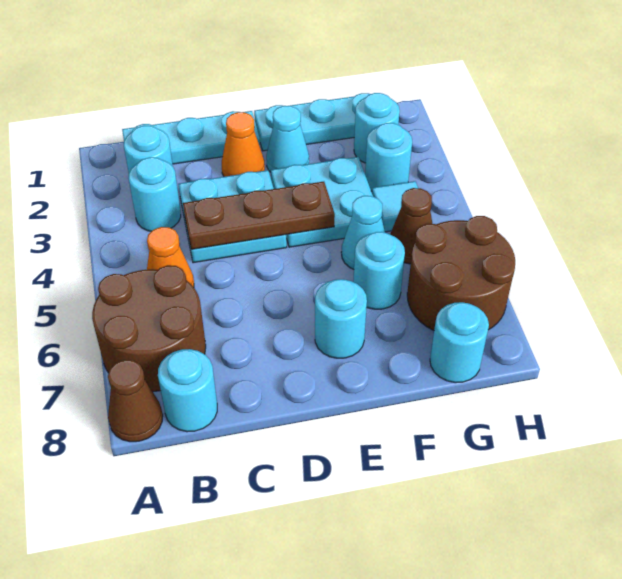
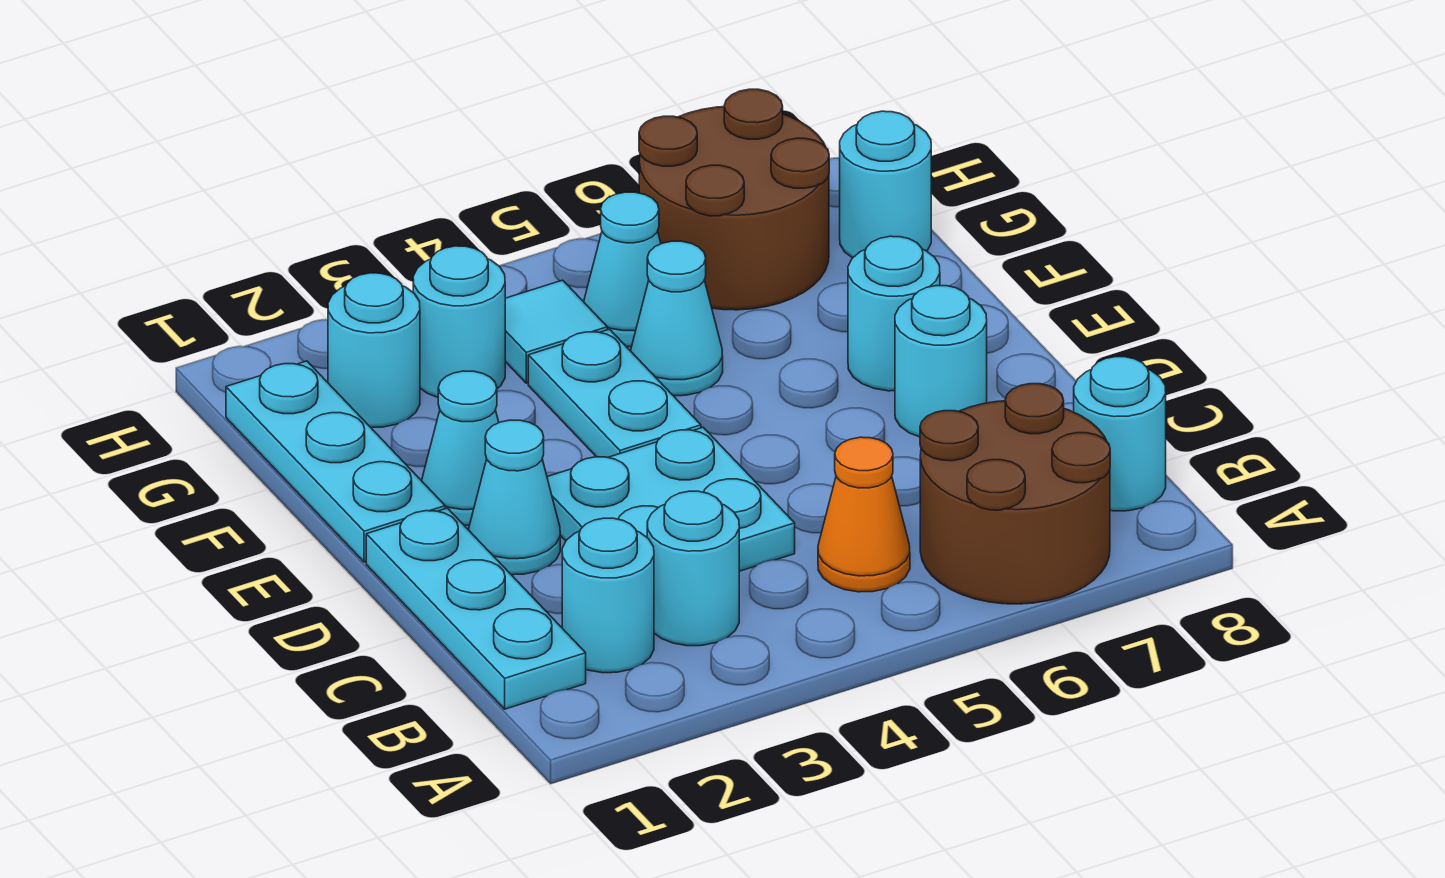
brown cone A8 level 1 -> none
brown plate C4:E4 level 2 -> none
orange cone D2 level 1 -> cyan cone D2 level 1
cyan plate E3:F4 level 1 -> cyan plate E4:F4 level 1
cyan round brick F6 level 1 -> cyan round brick D7 level 1
brown cone G5 level 1 -> cyan cone G5 level 1

